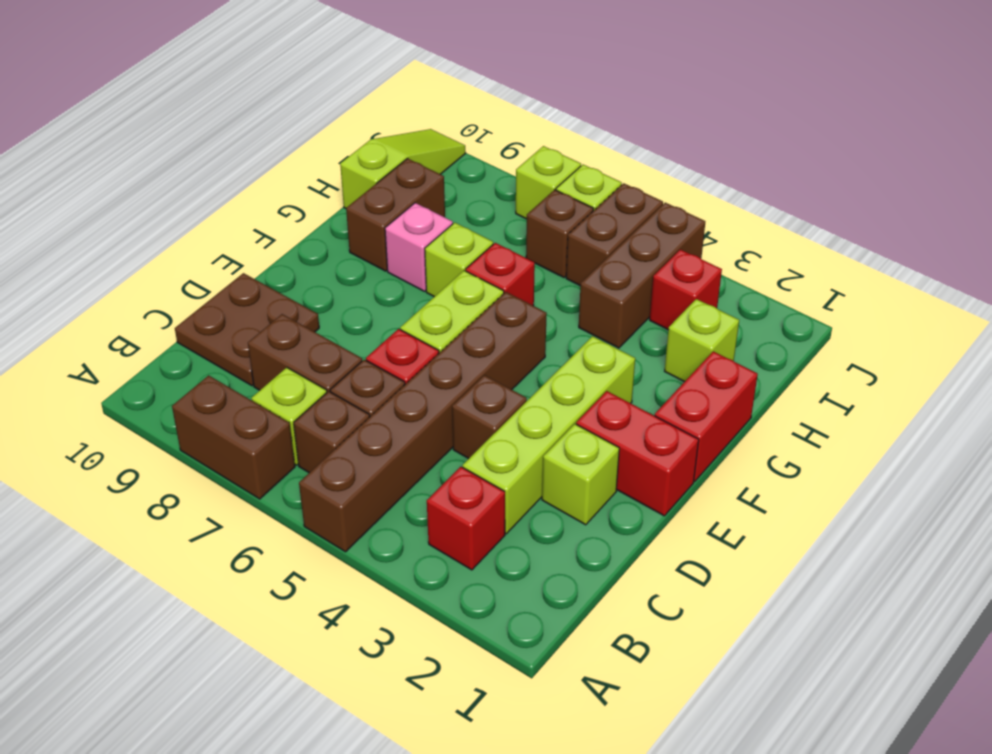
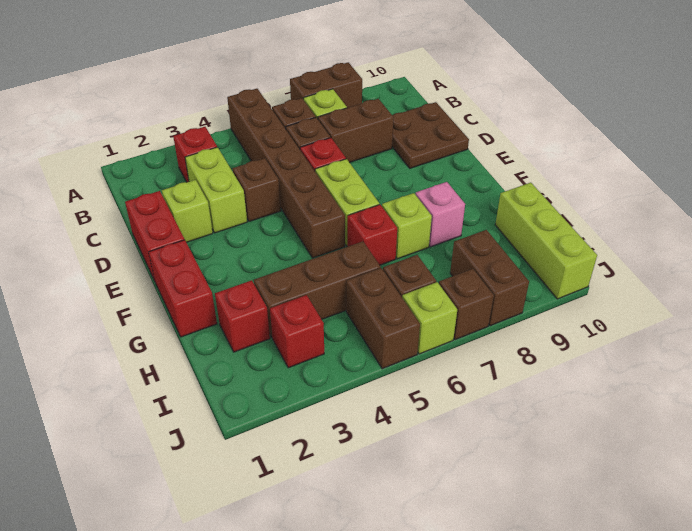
lime brick C3:F3 level 1 -> lime brick C3:D3 level 1
red brick E1:E2 level 1 -> red brick D1:E1 level 1
brown brick G9:H9 level 1 -> brown brick I8:J8 level 1
lime brick H2 level 1 -> red brick H2 level 1
brown brick H4:J4 level 1 -> brown brick H3:H5 level 1
lime slope H10:J10 level 1 top H -> lime brick H10:J10 level 1
lime brick J7 level 1 -> brown brick J7 level 1

